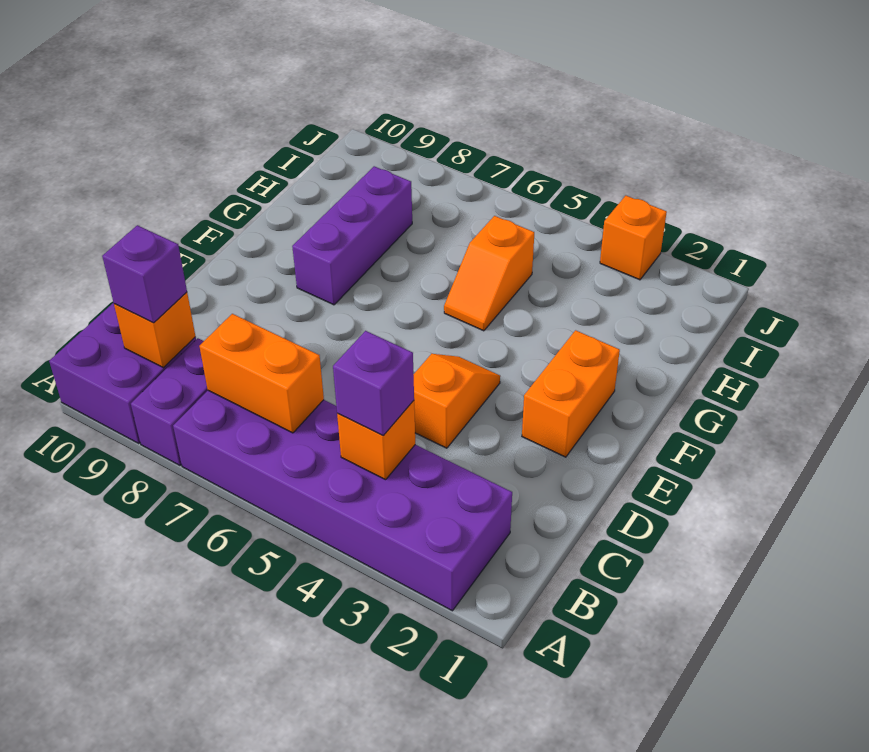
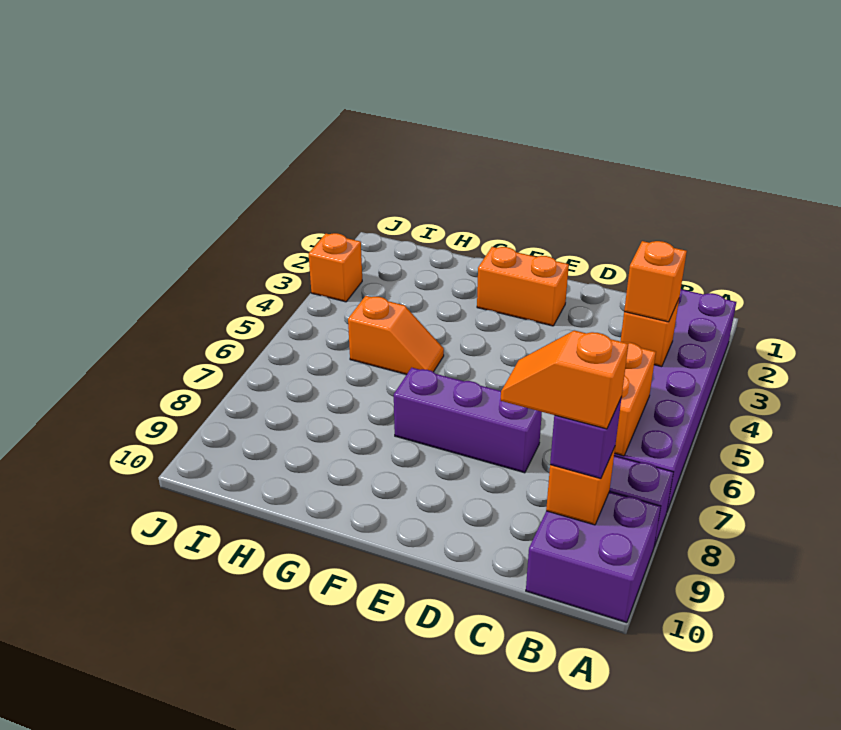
purple brick B4 level 3 -> orange brick B4 level 3
orange slope D4:E4 level 1 top D -> orange slope B9:C9 level 4 top B
purple brick F8:H8 level 1 -> purple brick D7:F7 level 1

